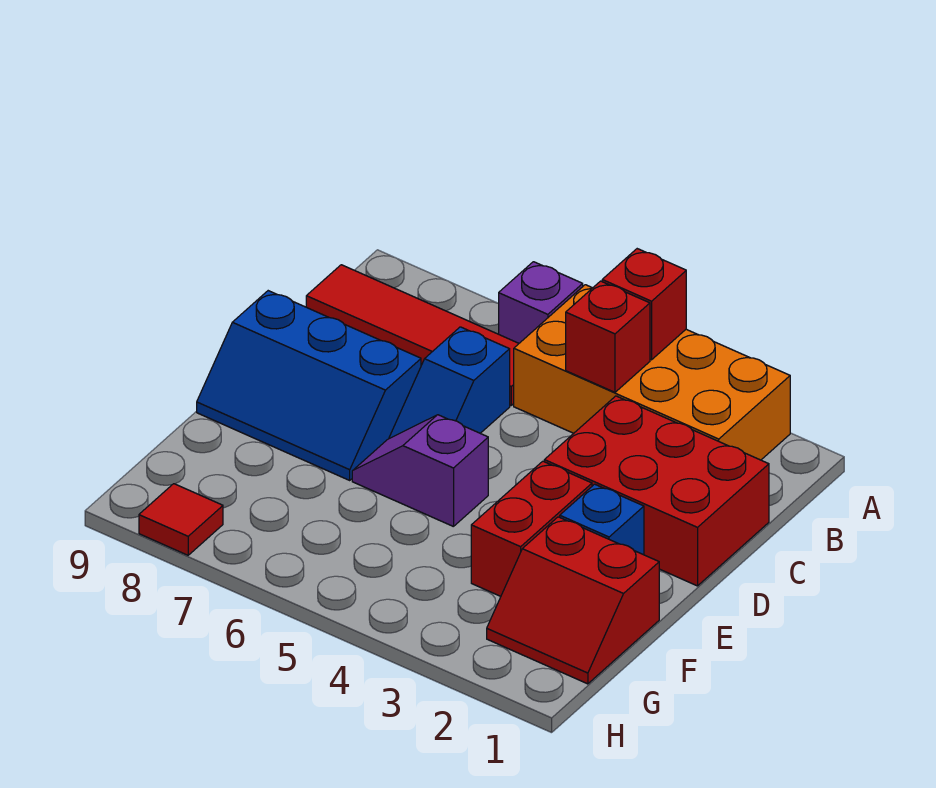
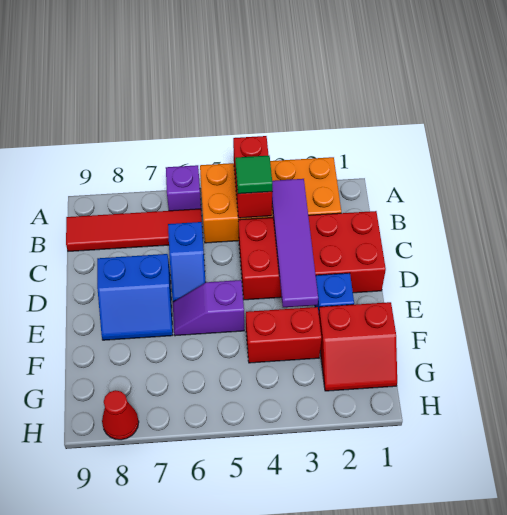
none -> purple tile B3:E3 level 2
none -> green tile B4 level 3
red brick C1:D3 level 1 -> red brick C1:D4 level 1
blue slope D7:E9 level 1 top D -> blue slope D7:E8 level 1 top D
red brick E3:F3 level 1 -> red brick F3:F4 level 1
red tile H8 level 1 -> red cone H8 level 1

